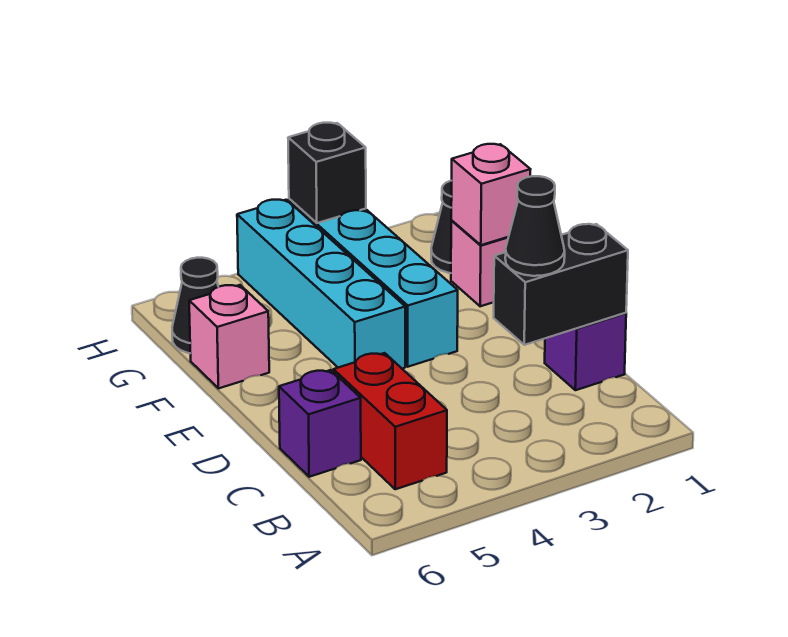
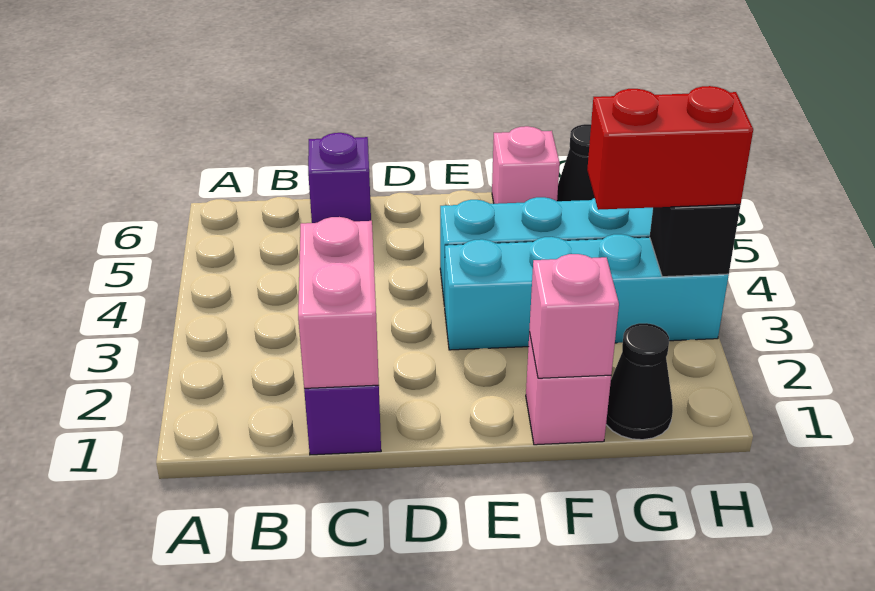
red brick B5:C5 level 1 -> red brick G3:H3 level 3
black brick C1:C2 level 2 -> pink brick C1:C2 level 2
black cone C2 level 3 -> none

